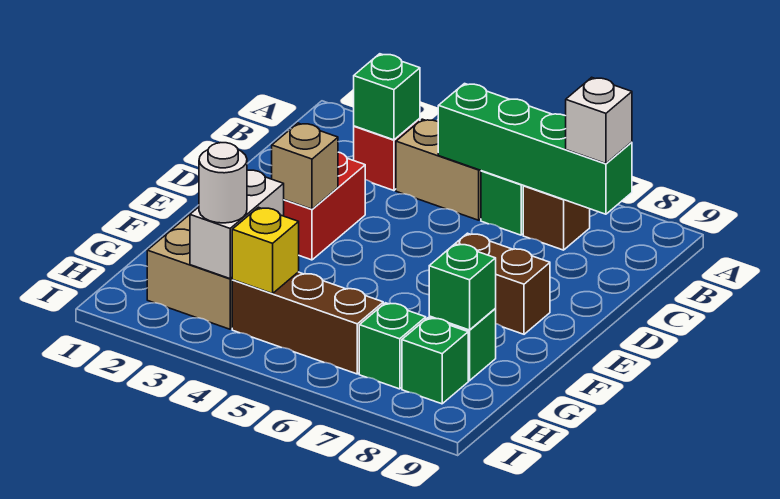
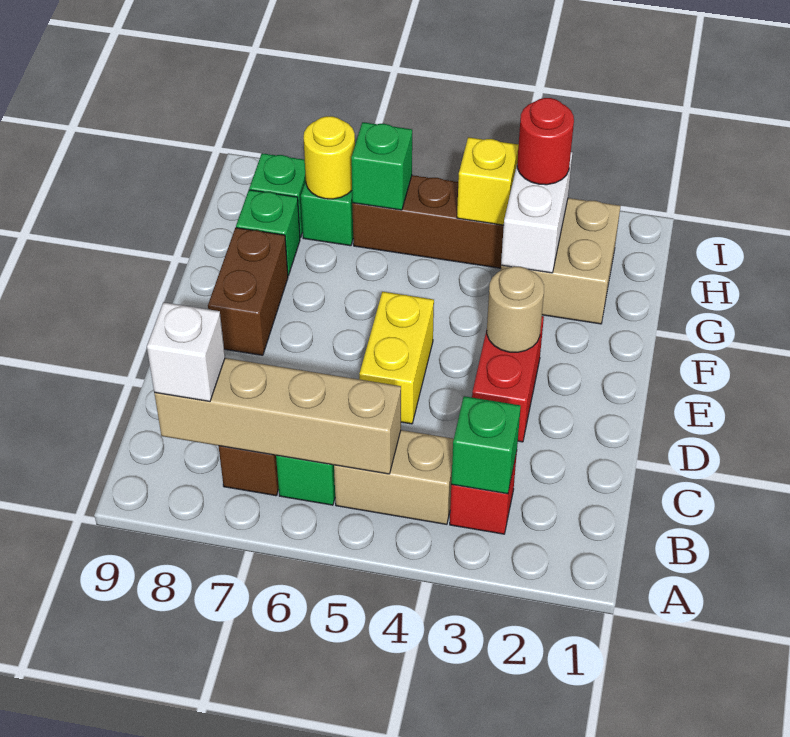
green brick B5:B8 level 2 -> tan brick B5:B8 level 2
none -> yellow brick D5:E5 level 1
tan brick E3 level 2 -> tan round brick E3 level 2
brown brick E7:E8 level 1 -> brown brick E8:F8 level 1
green brick G8 level 2 -> green brick H6 level 2
white round brick H3 level 3 -> red round brick H3 level 3
none -> yellow round brick H7 level 2

